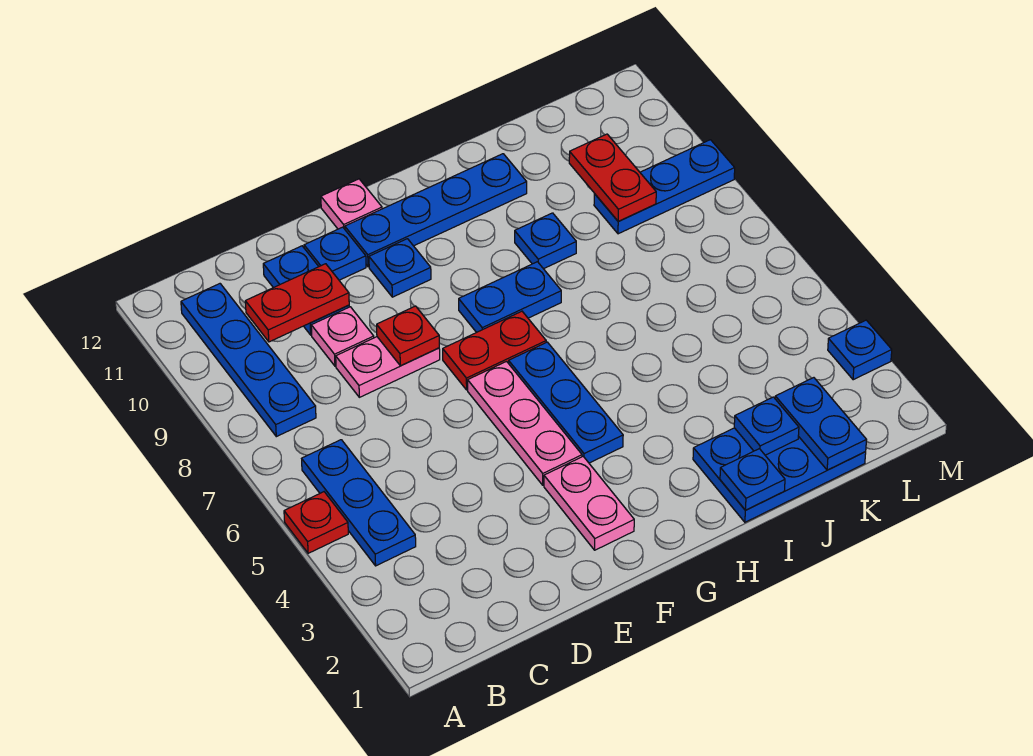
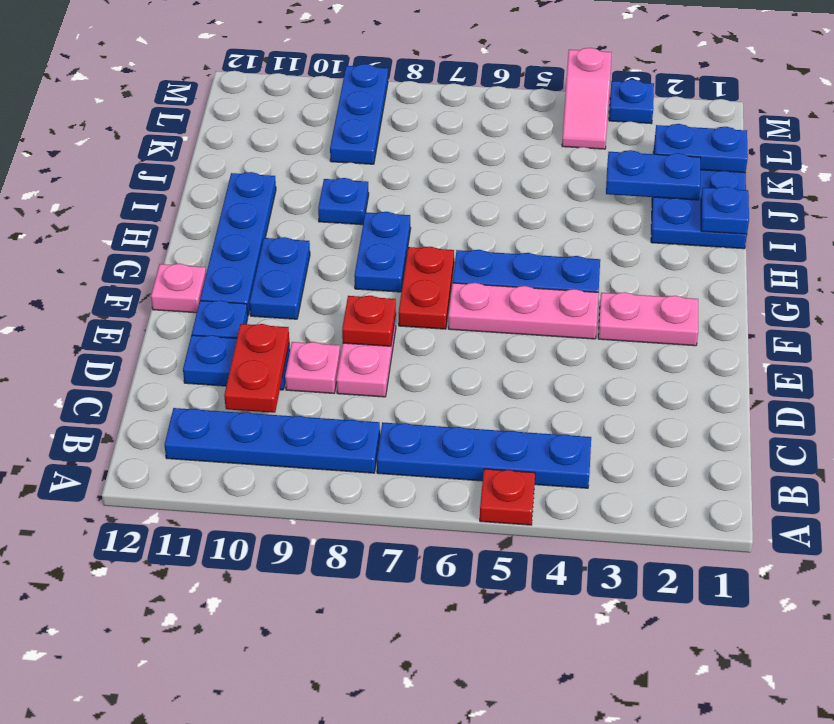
blue plate B4:B6 level 1 -> blue plate B4:B7 level 1
blue plate F10 level 1 -> blue plate F10:G10 level 1
blue plate J2 level 2 -> blue plate J2:J3 level 2
red plate K9:K10 level 2 -> none
none -> pink slope L4:M4 level 1 top M

